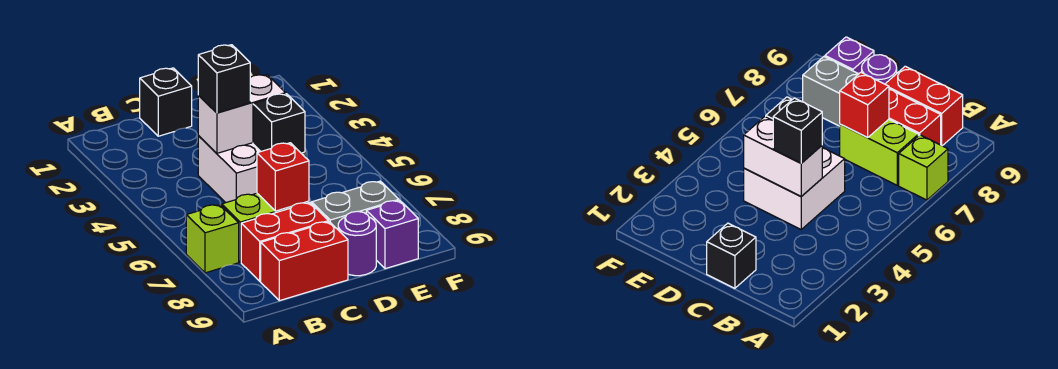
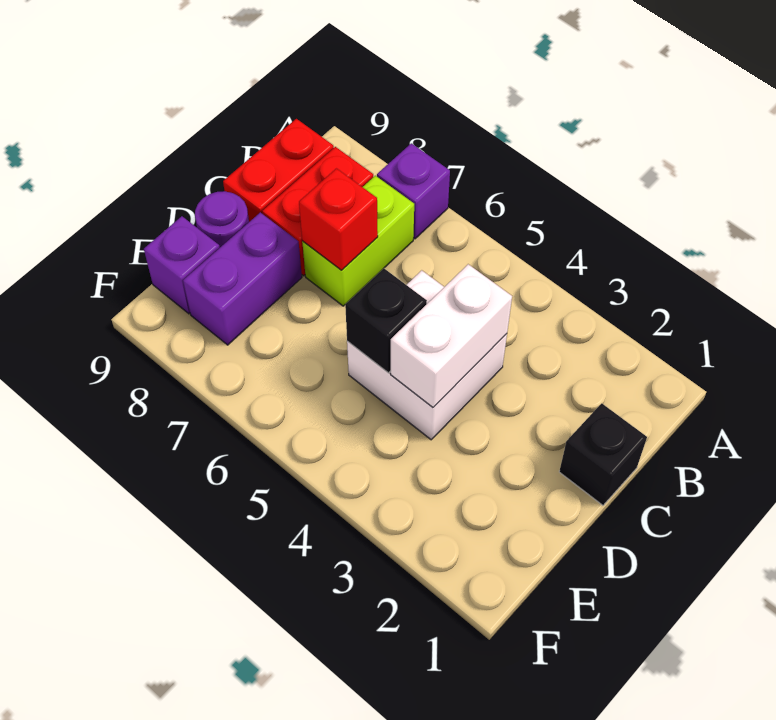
lime brick A7 level 1 -> purple brick A7 level 1
black brick C4 level 3 -> none
grey brick D8:E8 level 1 -> purple brick D8:E8 level 1

